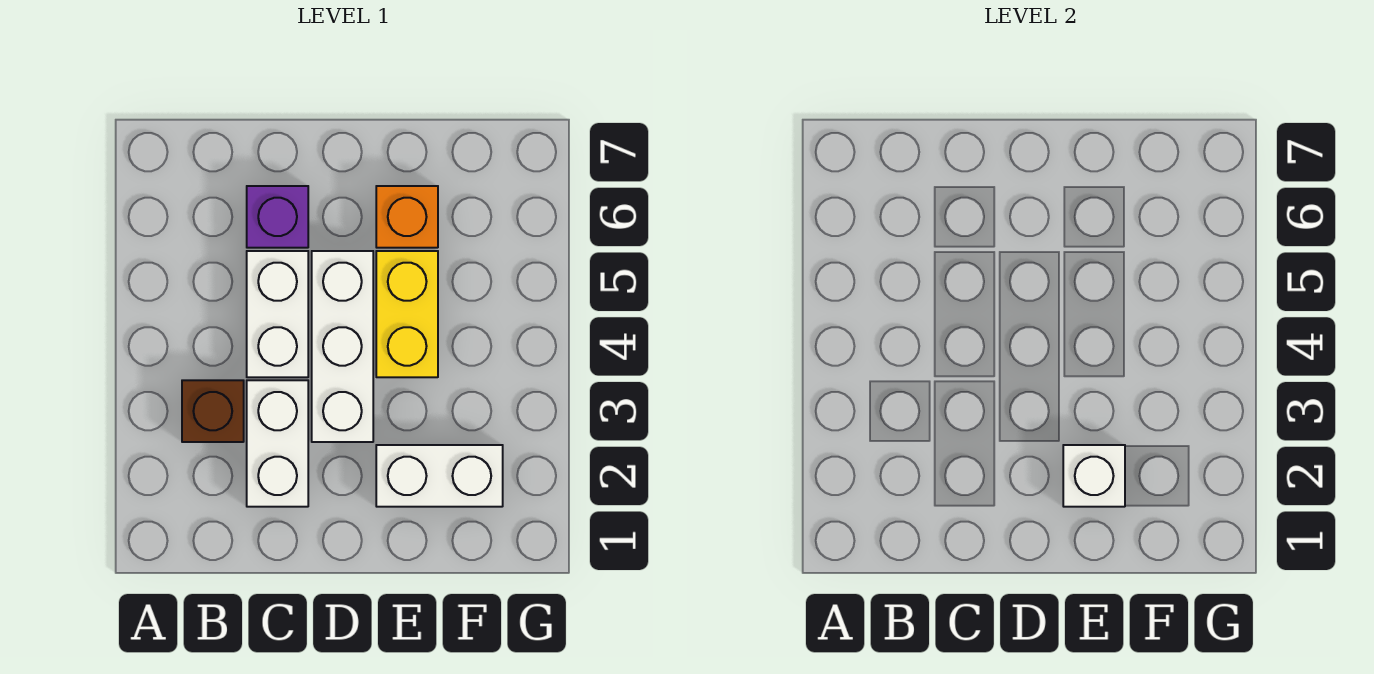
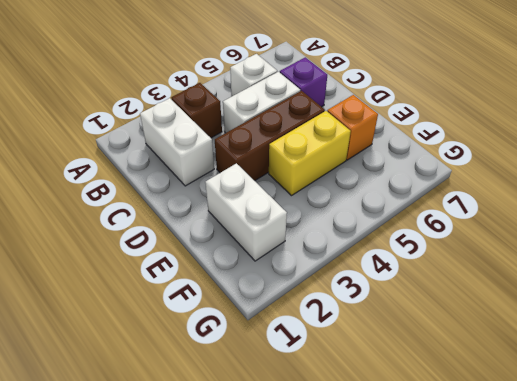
white brick C2:C3 level 1 -> white brick B2:C2 level 1
white brick D3:D5 level 1 -> brown brick D3:D5 level 1
white brick E2 level 2 -> white brick B5 level 1

